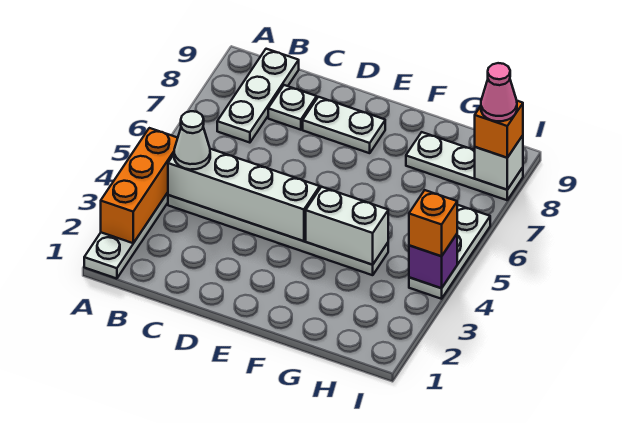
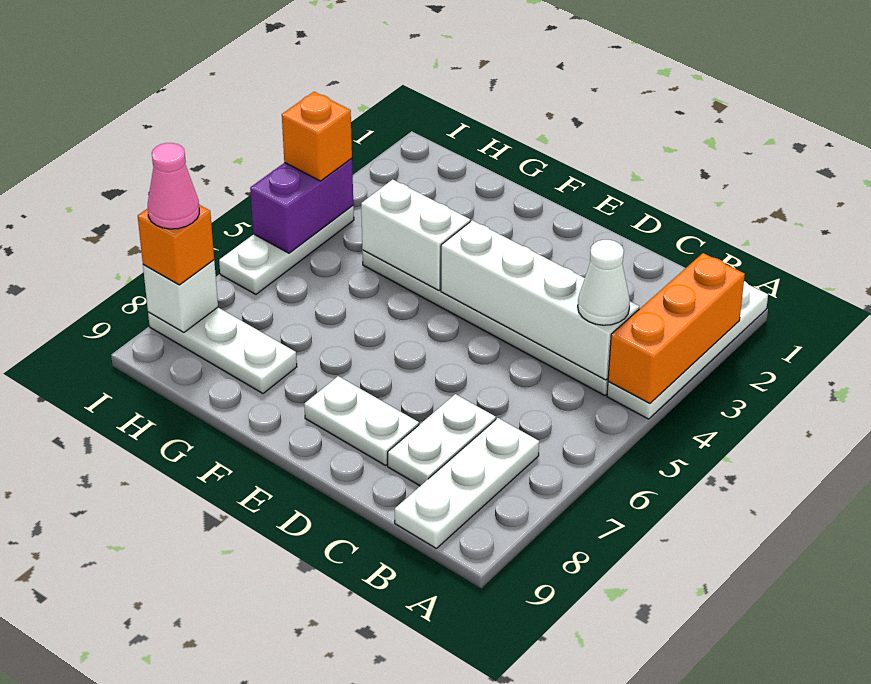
white plate C8 level 1 -> white plate C7:C8 level 1
purple brick I4 level 2 -> purple brick I4:I5 level 2

